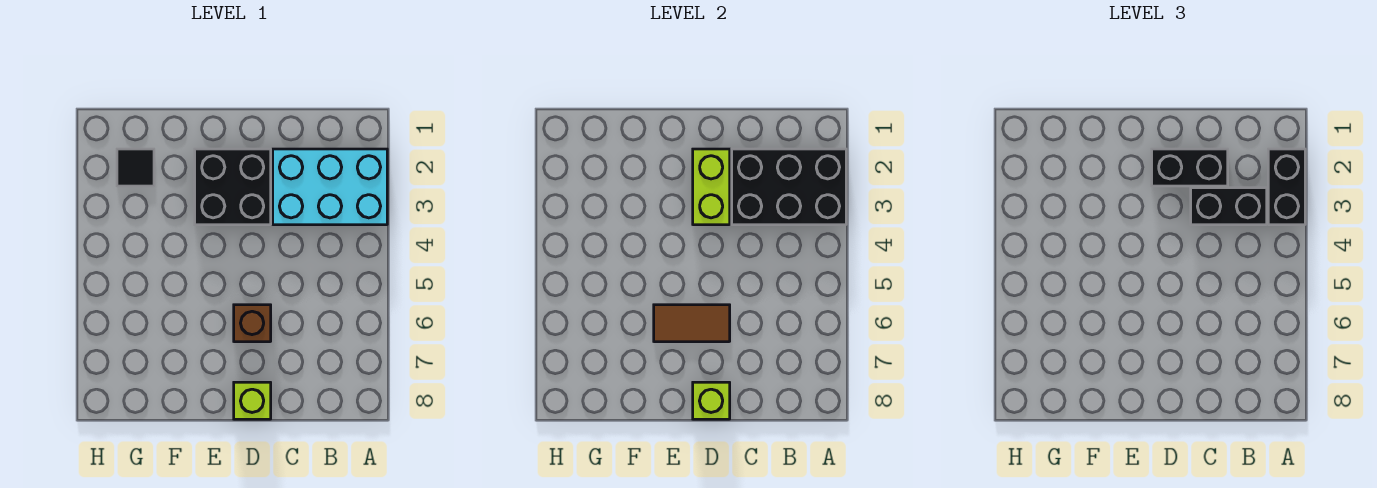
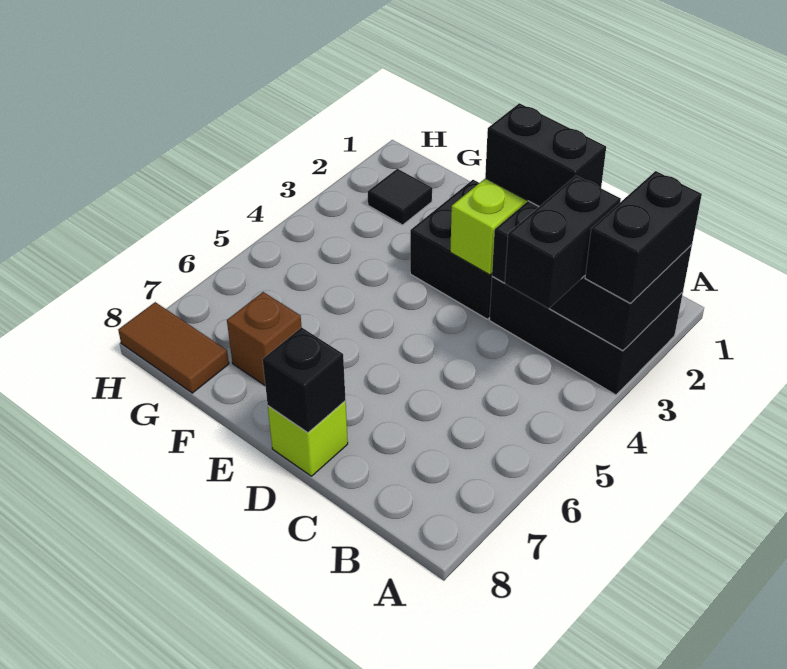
cyan brick A2:C3 level 1 -> black brick A2:C3 level 1
black brick B3:C3 level 3 -> black brick B3:B4 level 3
brown brick D6 level 1 -> brown brick F7 level 1
brown tile D6:E6 level 2 -> brown tile G8:H8 level 1
lime brick D8 level 2 -> black brick D8 level 2

